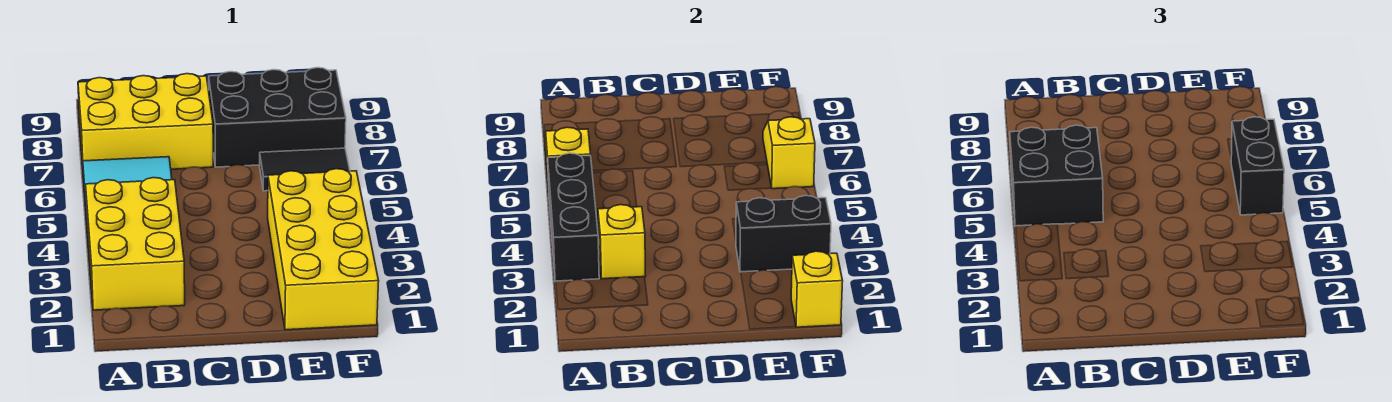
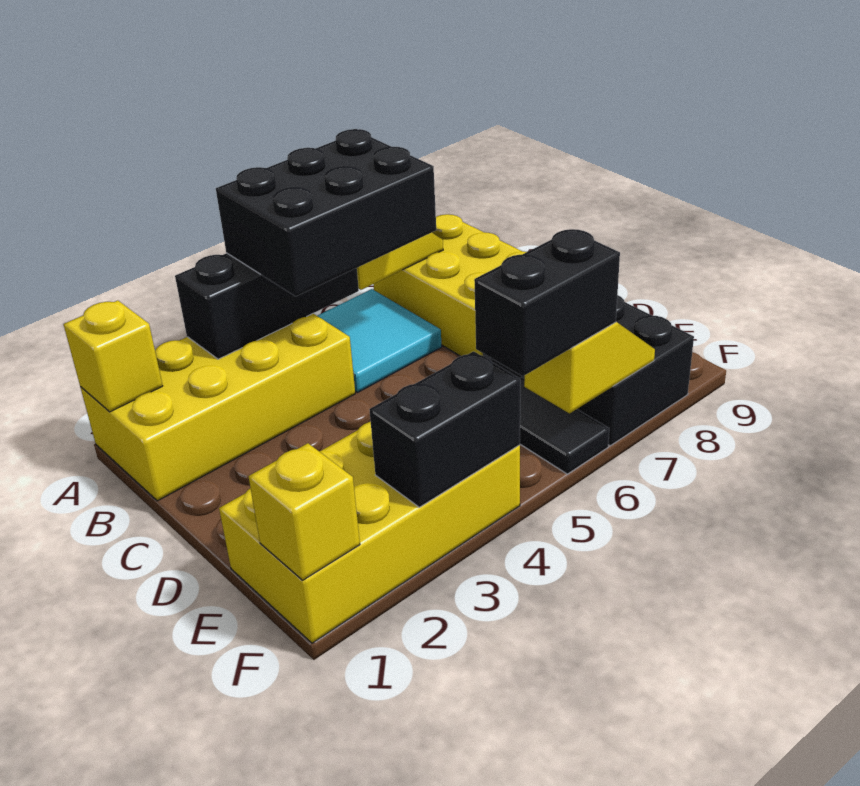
yellow brick A2:B4 level 1 -> yellow brick A1:B4 level 1
black brick A5:B6 level 3 -> black brick A4:B6 level 3
yellow brick B3 level 2 -> yellow brick A1 level 2
black brick E3:F3 level 2 -> black brick F3:F4 level 2

